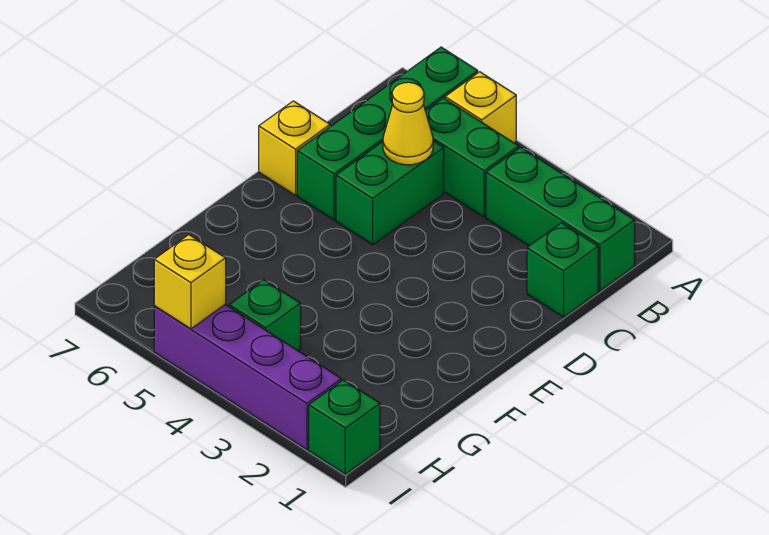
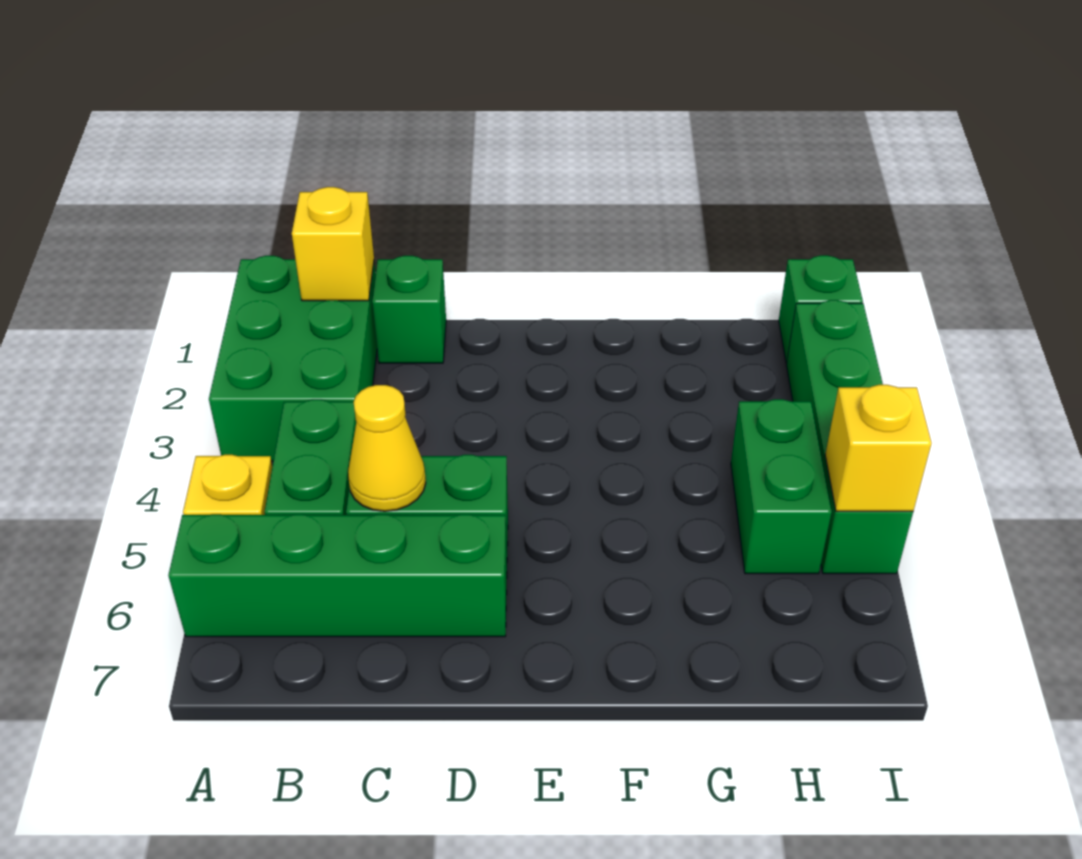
green brick B1:B3 level 1 -> green brick A1:B3 level 1
yellow brick D7 level 1 -> yellow brick B1 level 2
green brick H4 level 1 -> green brick H4:H5 level 1
purple brick I2:I5 level 1 -> green brick I2:I5 level 1

